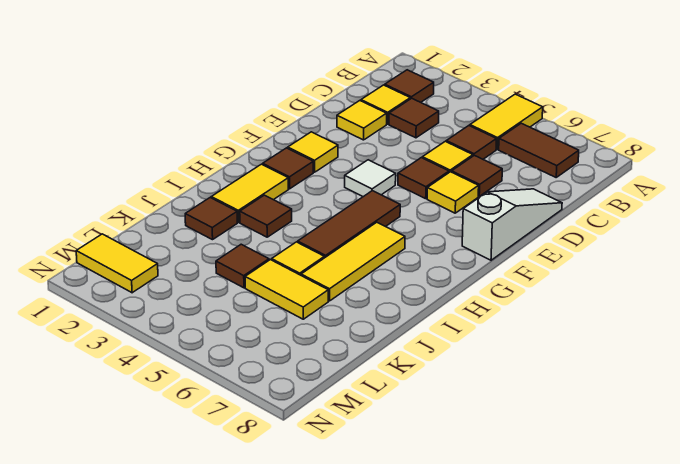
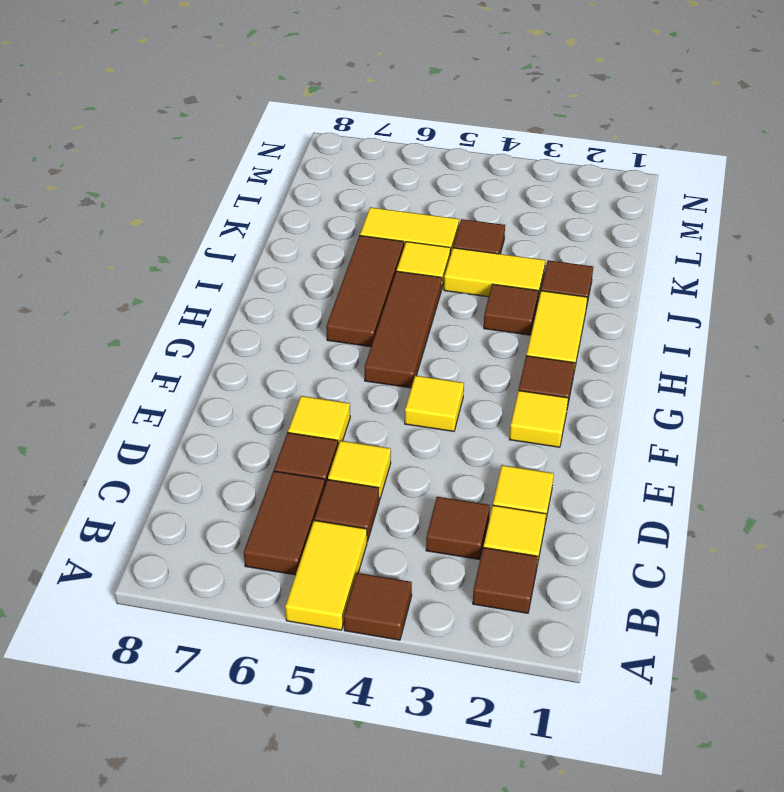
brown tile B6:B7 level 1 -> brown tile B6:C6 level 1
white slope D8:F8 level 1 top F -> none
brown tile E5 level 1 -> brown tile A4 level 1
white tile F4 level 1 -> yellow tile F4 level 1
yellow tile H6:J6 level 1 -> brown tile H6:J6 level 1
yellow tile M1:M2 level 1 -> yellow tile J3:J4 level 1

